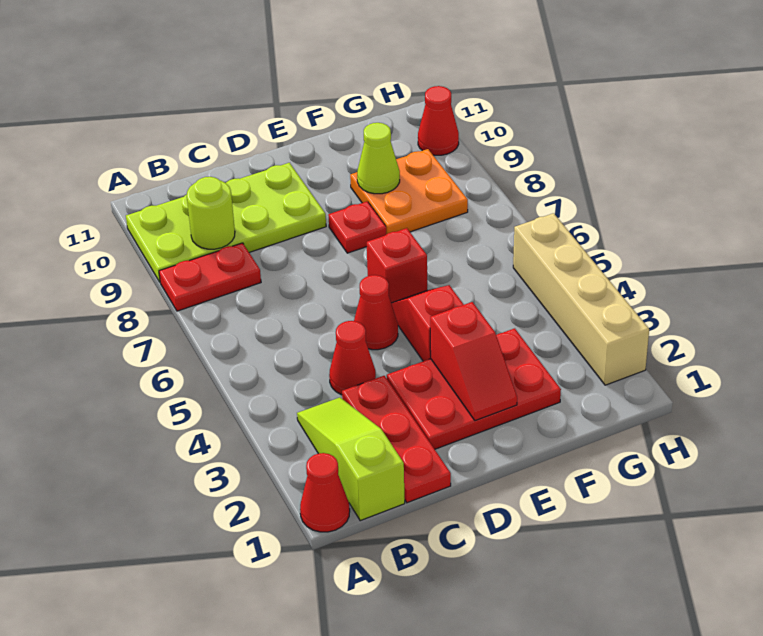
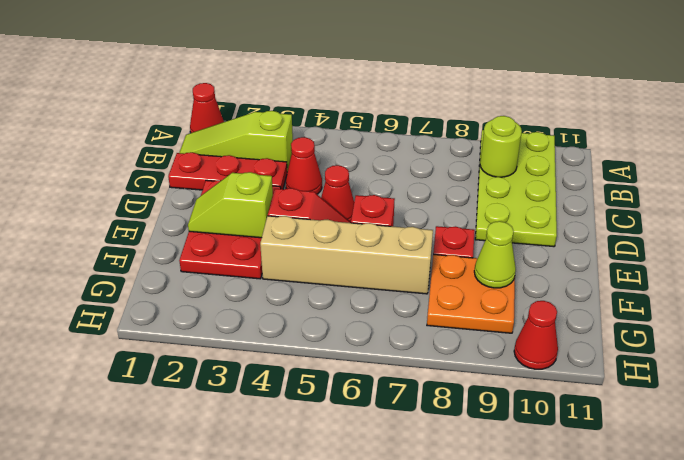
red plate A8:B8 level 1 -> none
lime slope B1:B3 level 1 top 1 -> lime slope B1:B3 level 1 top 3
red slope E2:E3 level 2 top 3 -> lime slope E2:E3 level 2 top 3
tan brick H2:H5 level 1 -> tan brick F4:F7 level 1

